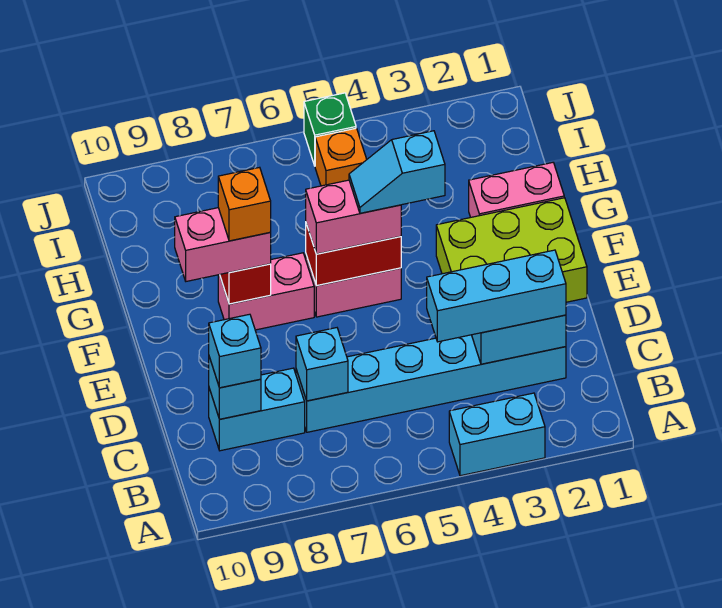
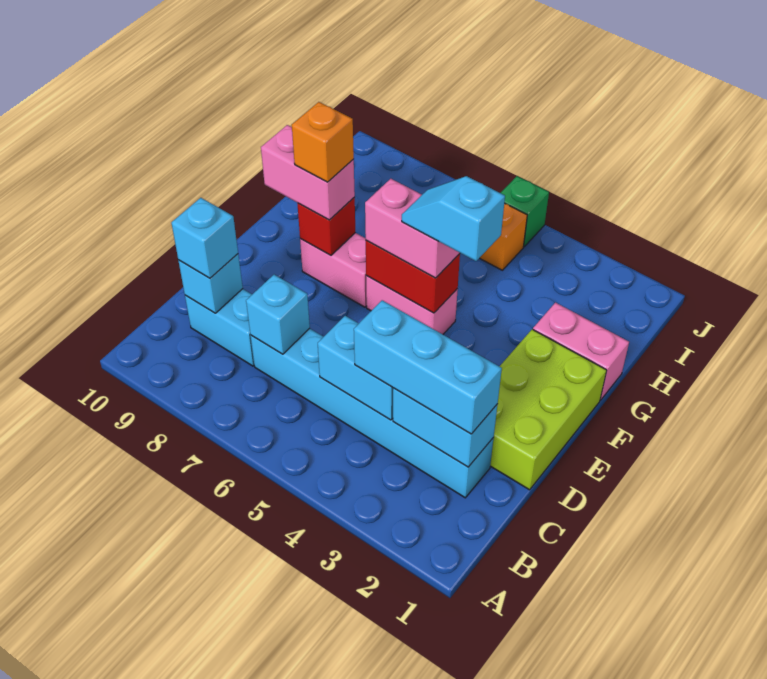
cyan brick A3:A4 level 1 -> cyan brick C4:C5 level 2
lime brick E1:F3 level 1 -> lime brick D1:F2 level 1

